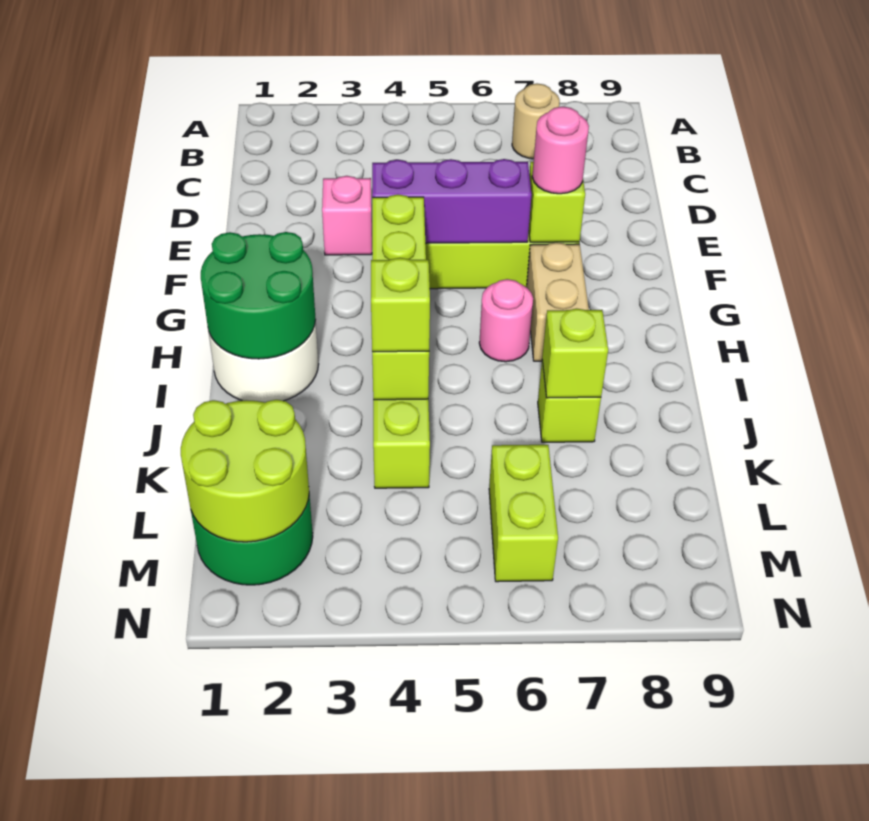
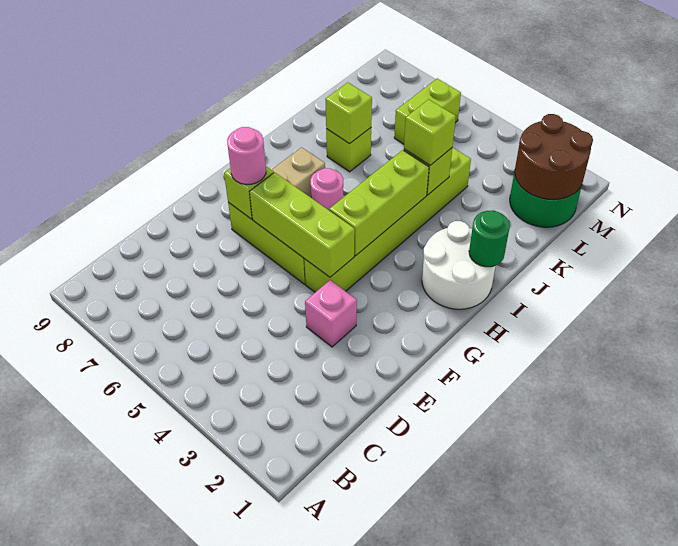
tan round brick B7 level 1 -> none
purple brick F4:F6 level 2 -> lime brick F4:F6 level 2
green round brick H1:I2 level 2 -> green round brick I1 level 2
lime round brick L1:M2 level 2 -> brown round brick L1:M2 level 2

